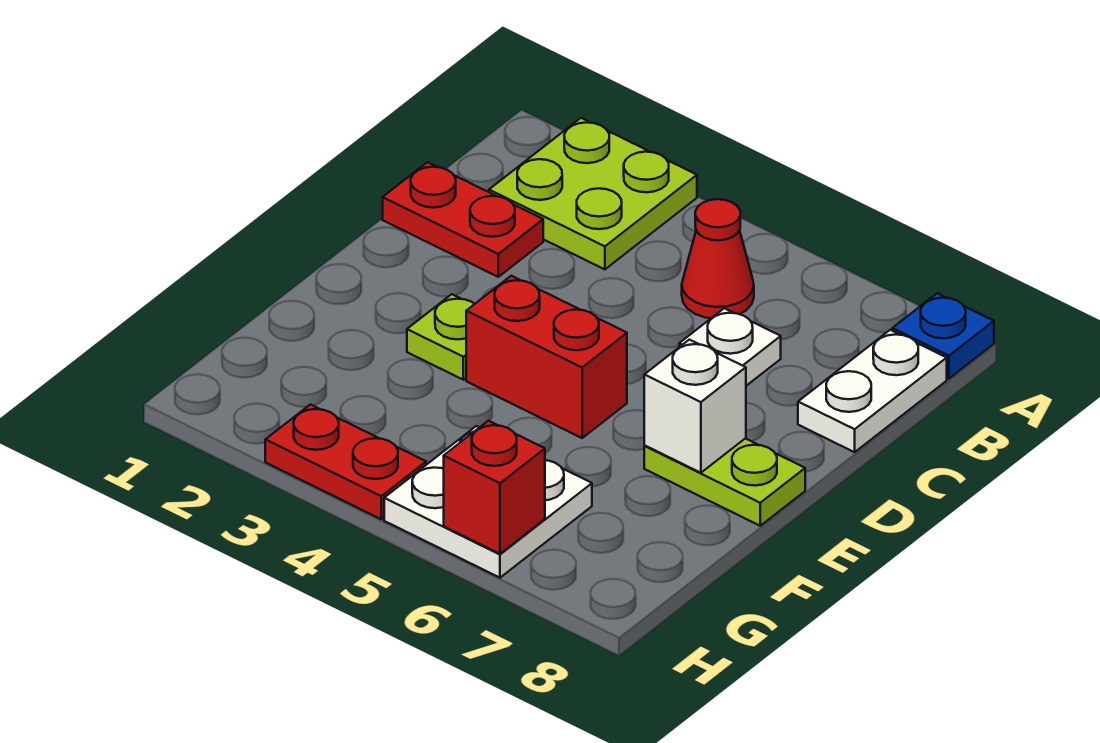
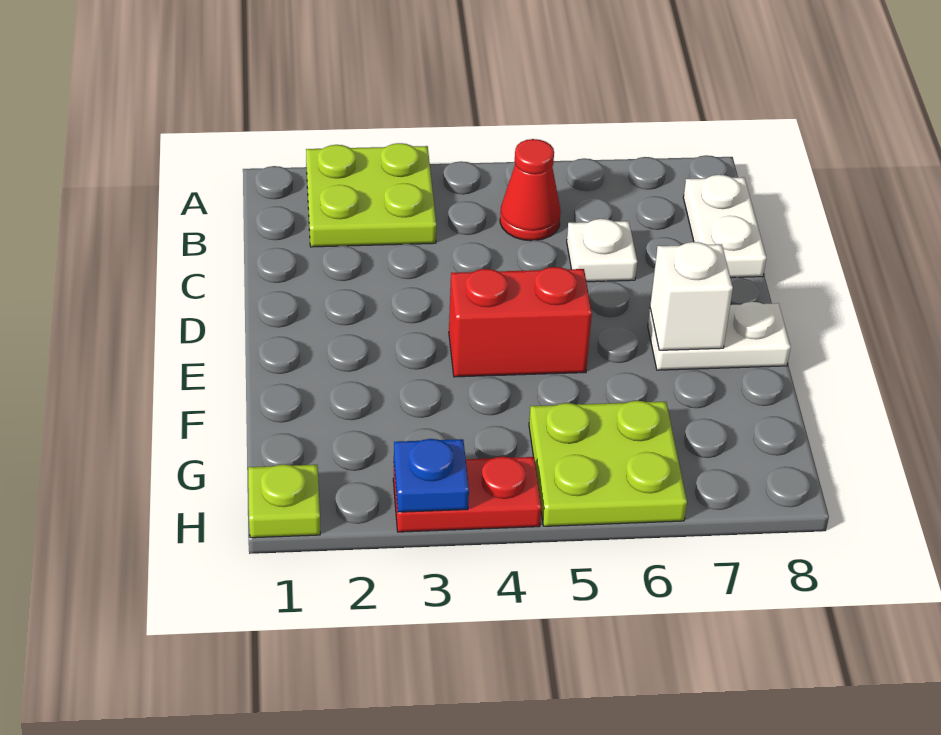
blue plate A8 level 1 -> blue plate H3 level 2
red plate C1:C2 level 1 -> none
lime plate E3 level 1 -> lime plate H1 level 1
lime plate E7:E8 level 1 -> white plate E7:E8 level 1
white plate G5:H6 level 1 -> lime plate G5:H6 level 1
red brick H6 level 2 -> none

